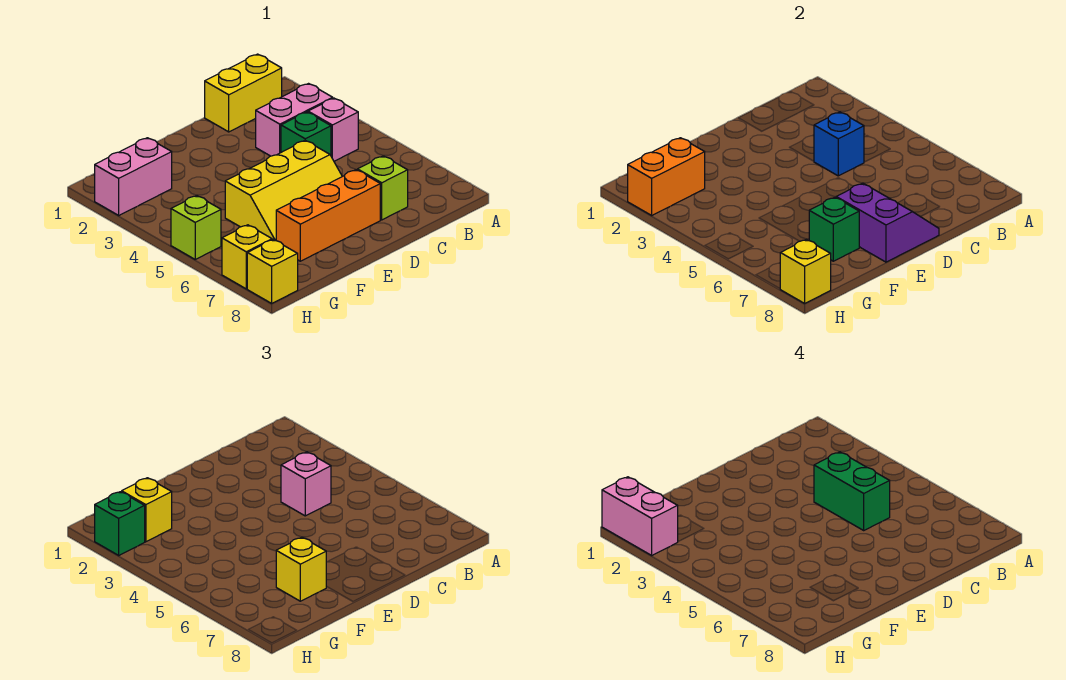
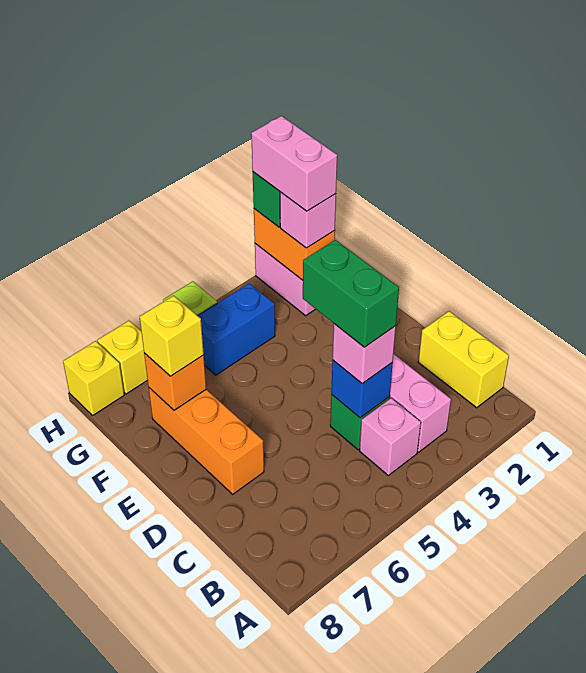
green brick C4:C5 level 4 -> green brick C4:D4 level 4
lime brick C7 level 1 -> none
yellow slope D5:F6 level 1 top 5 -> none
purple slope D7:E8 level 2 top E -> none
green brick F7 level 2 -> orange brick F7 level 2
yellow brick G2 level 3 -> pink brick G2 level 3
none -> blue brick G4:G5 level 1
pink brick H1:H2 level 4 -> pink brick G2:H2 level 4
yellow brick H8 level 2 -> none

